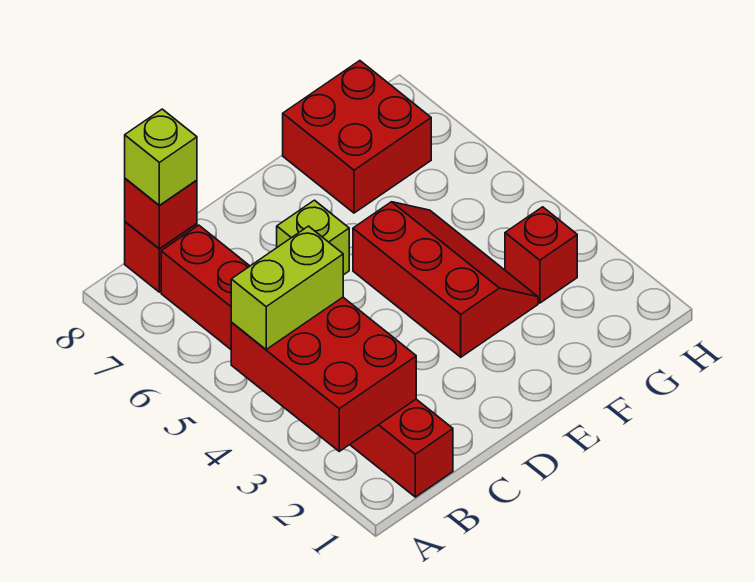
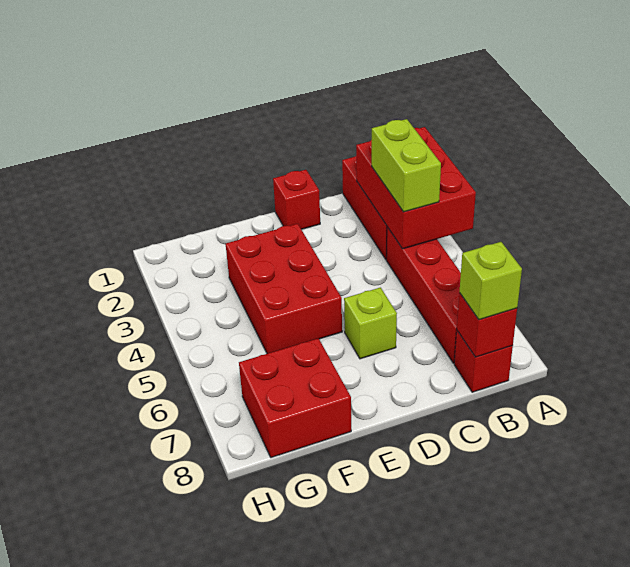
lime brick A4:B4 level 3 -> lime brick B3:B4 level 3
red slope E3:F5 level 1 top E -> red brick E3:F5 level 1
red brick G3 level 1 -> red brick D1 level 1

